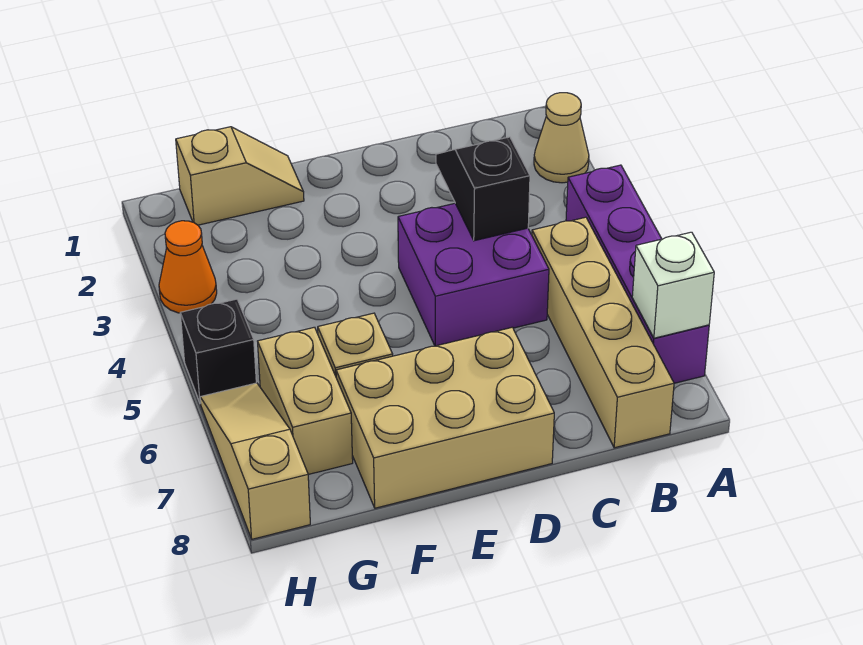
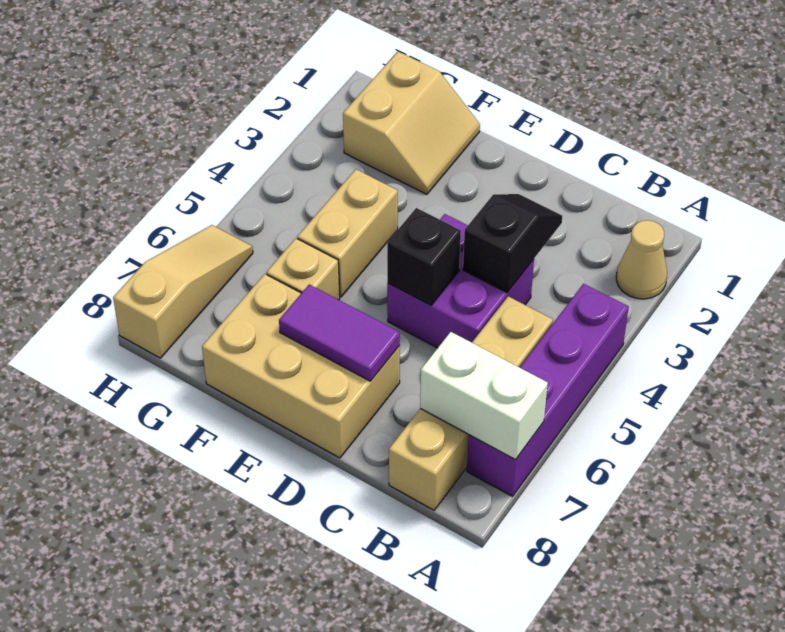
white brick A7 level 2 -> white brick A7:B7 level 2
none -> purple tile D7:E7 level 2
tan slope F1:G1 level 1 top G -> tan slope F1:G2 level 1 top G
tan brick G6:G7 level 1 -> tan brick F4:F5 level 1
orange cone H3 level 1 -> none
black brick H5 level 1 -> black brick D5 level 2

